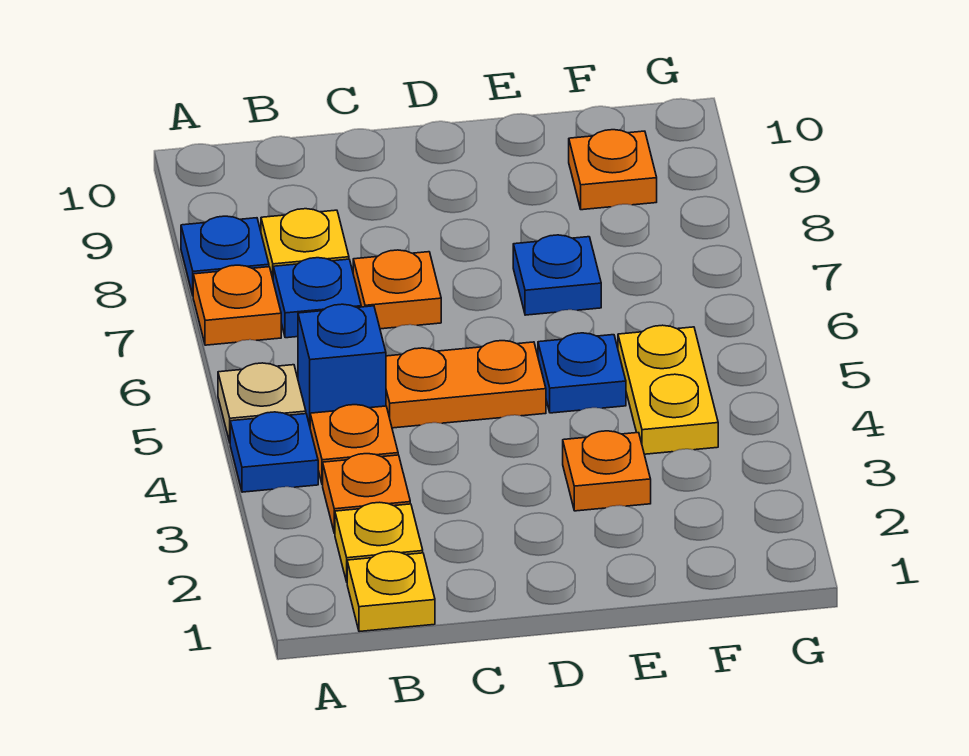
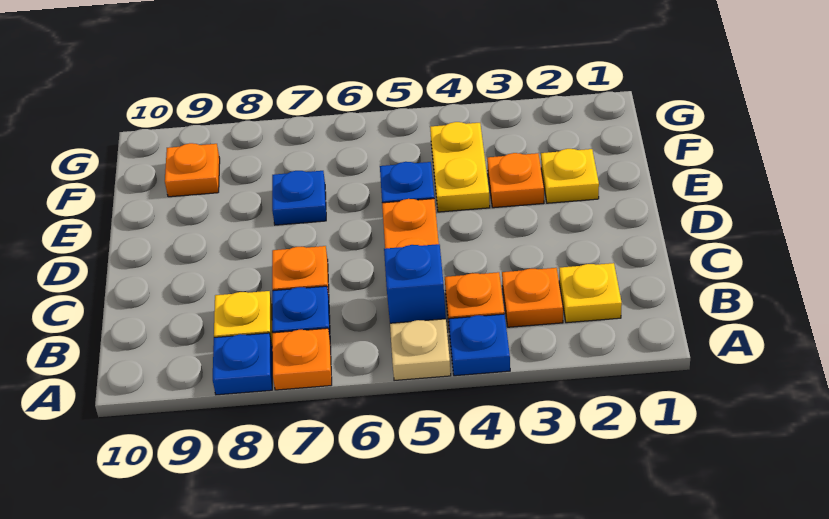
yellow plate B1 level 1 -> yellow plate E2 level 1
yellow plate F4:F5 level 1 -> yellow plate E4:F4 level 1

